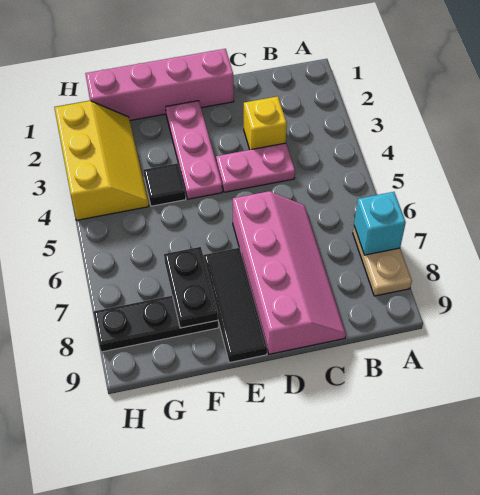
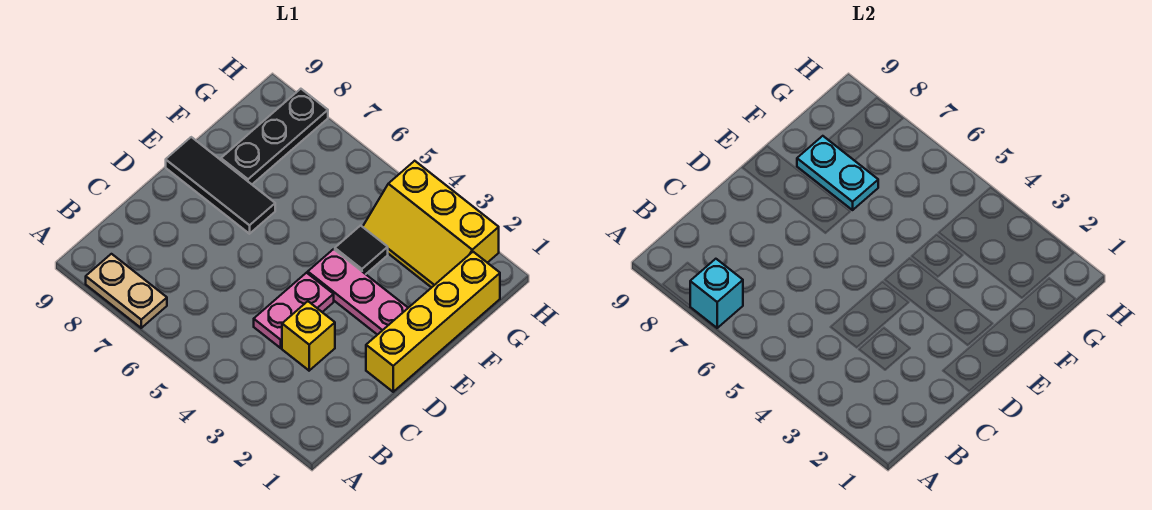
pink slope C6:D9 level 1 top D -> none
pink brick D1:G1 level 1 -> yellow brick D1:G1 level 1
black plate F7:F8 level 2 -> cyan plate F7:F8 level 2

